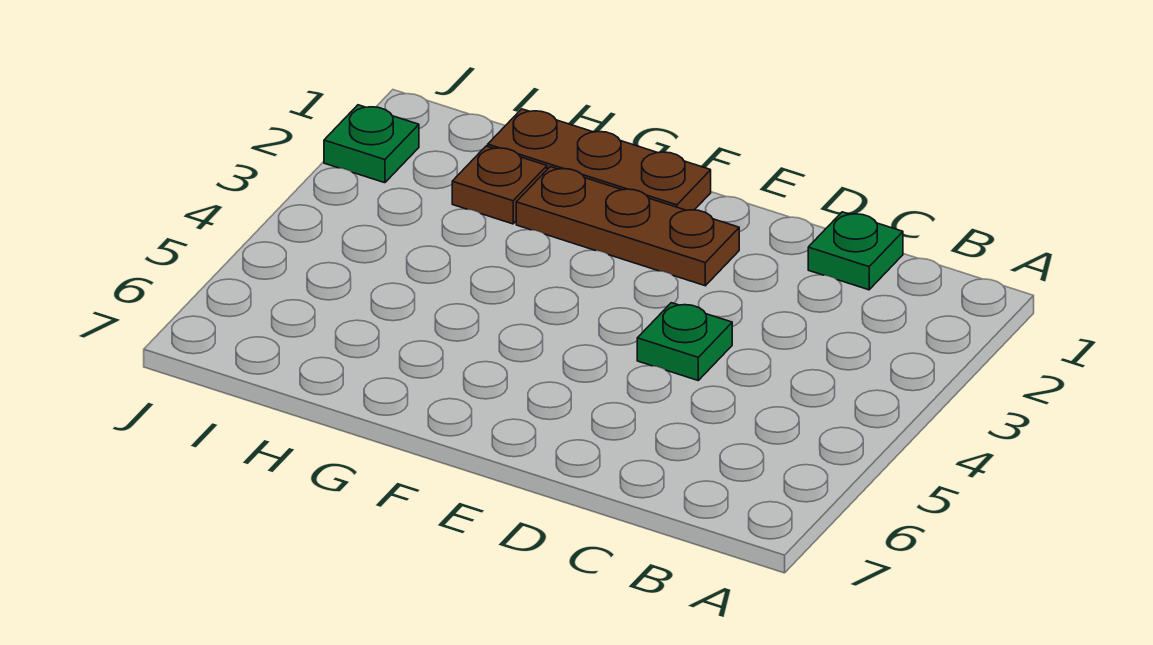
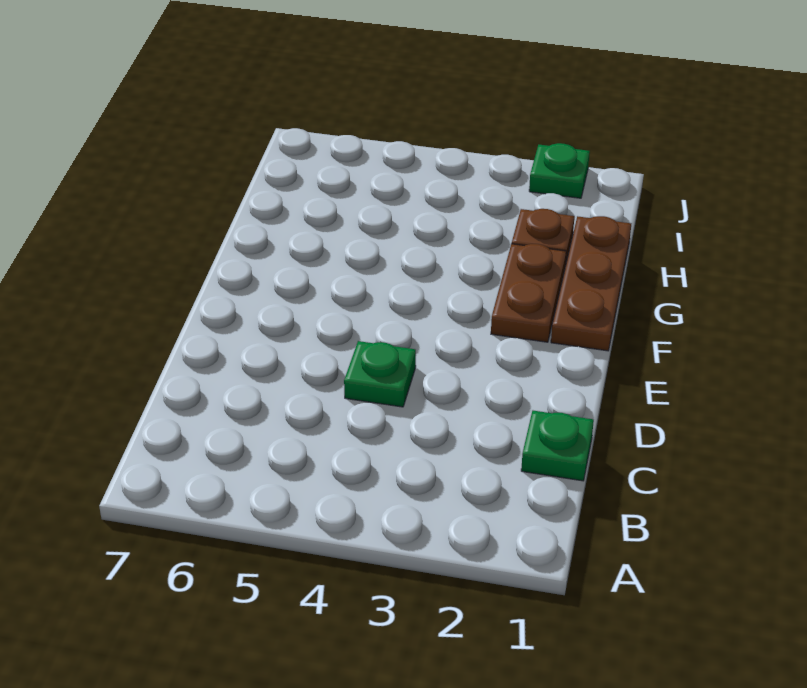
brown plate E2:G2 level 1 -> brown plate F2:G2 level 1

